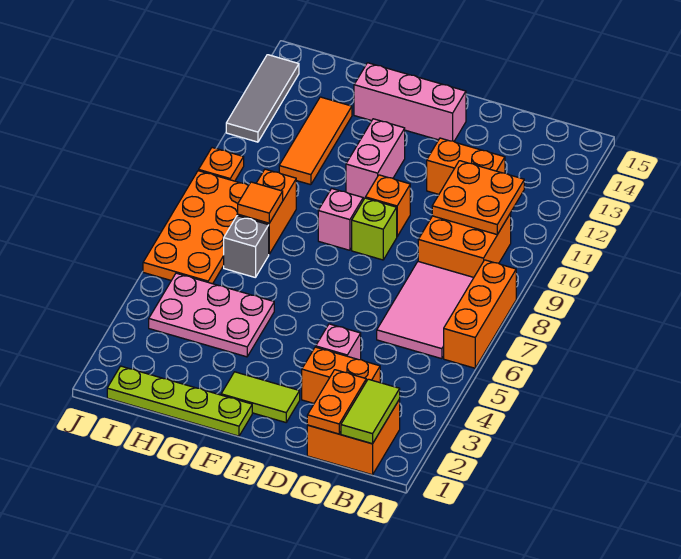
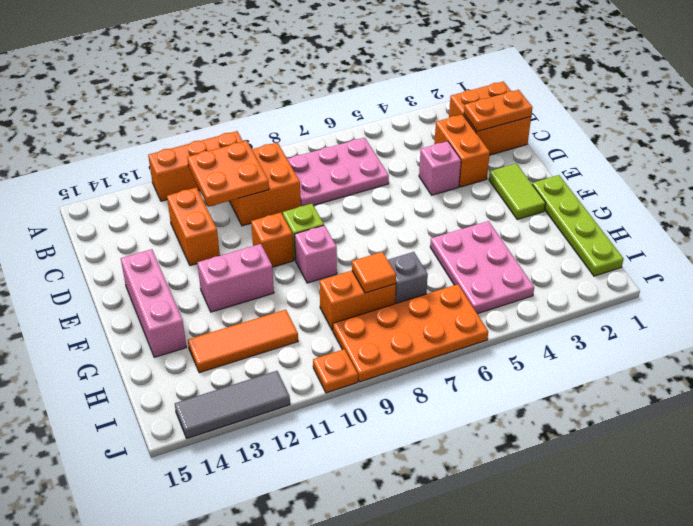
orange brick A6:A8 level 1 -> orange brick A10:A12 level 1
lime tile B1:B2 level 2 -> none
pink tile B6:C8 level 1 -> pink plate B6:C8 level 1

